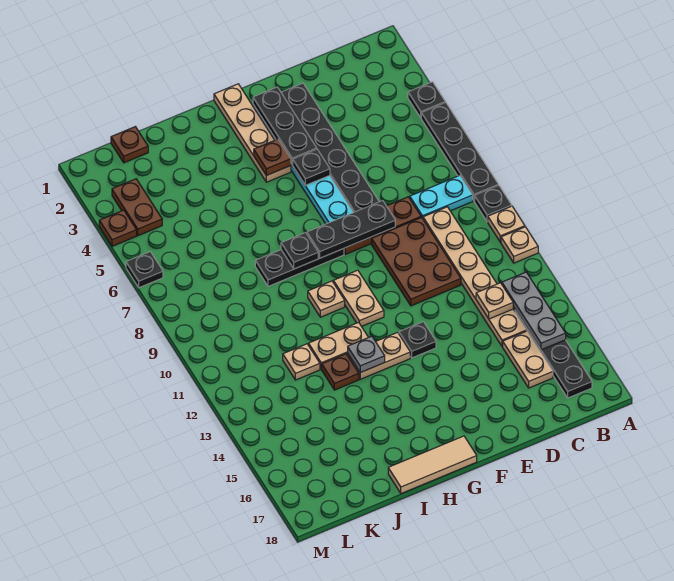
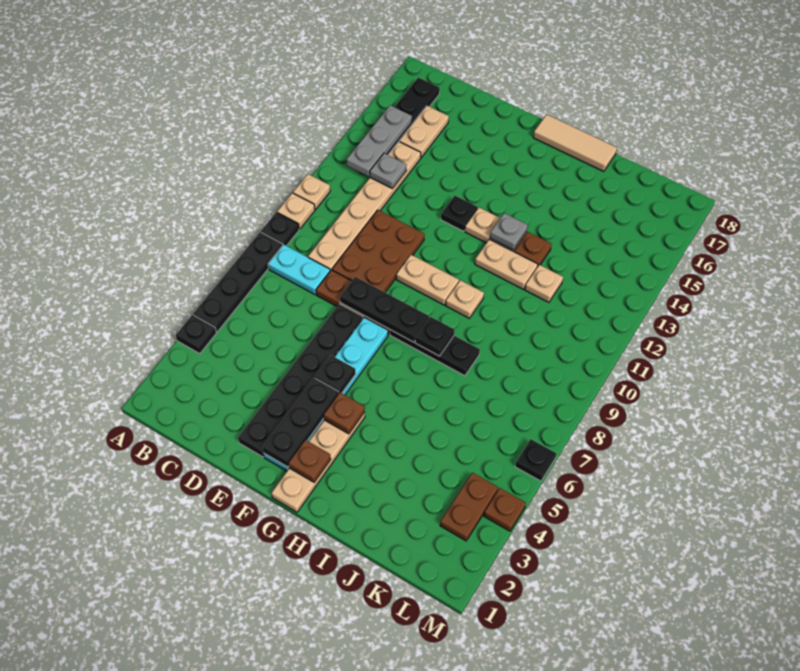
tan plate C13 level 2 -> grey plate C13 level 2
tan plate G10:G11 level 1 -> tan plate F10:G10 level 1
brown plate K1 level 1 -> brown plate G2 level 2

